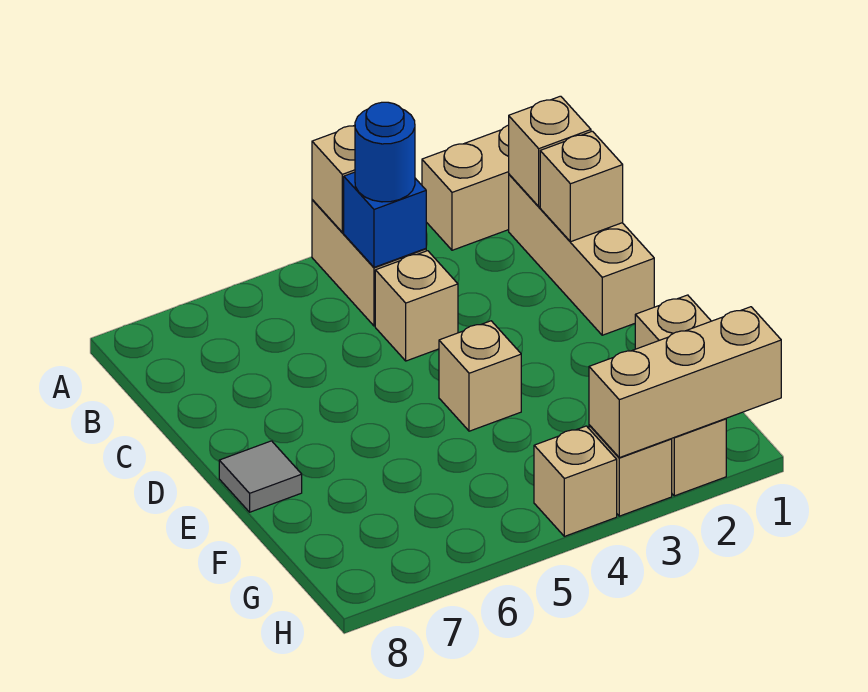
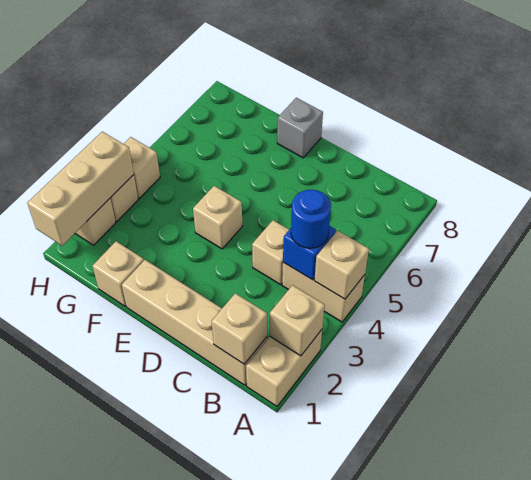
tan brick B1:D1 level 1 -> tan brick B1:E1 level 1
tan brick C1 level 2 -> tan brick A2 level 2
grey tile E8 level 1 -> grey brick E8 level 1

